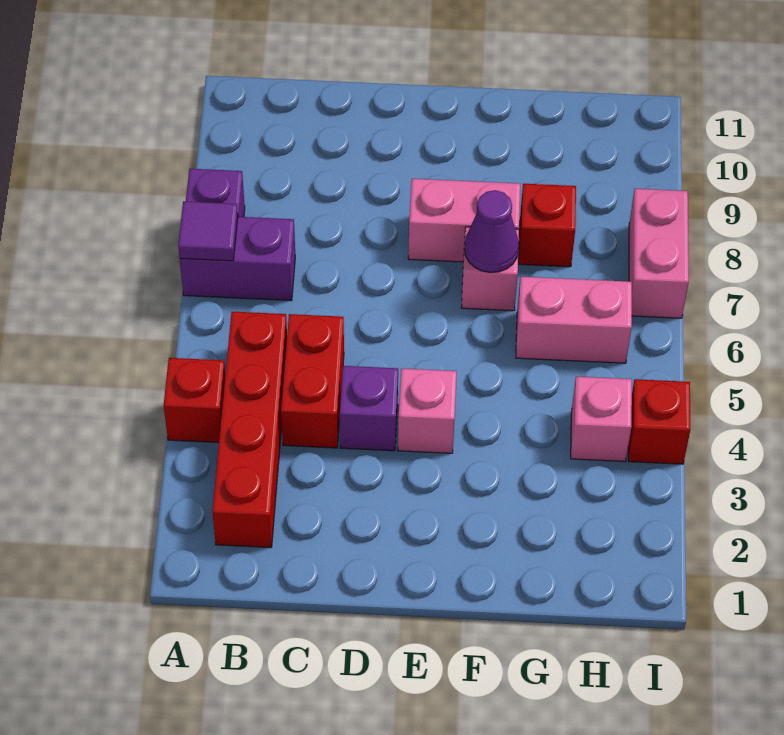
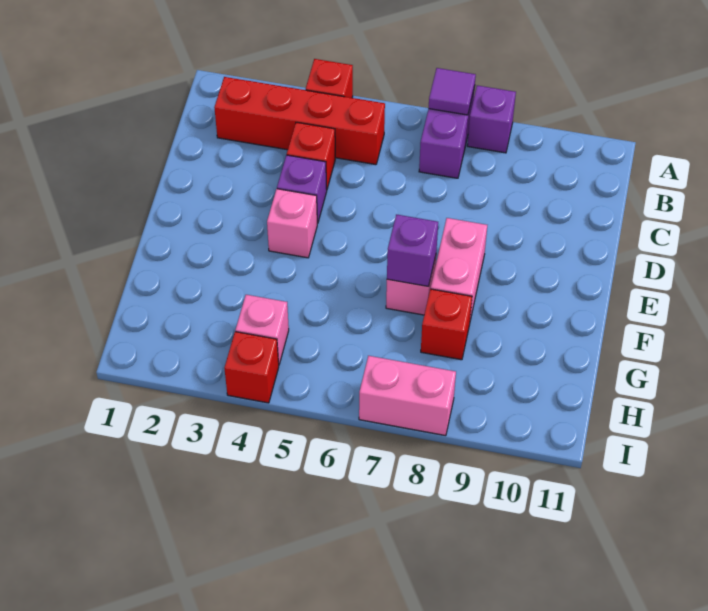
red brick C4:C5 level 1 -> red brick C4 level 1
purple cone F7 level 2 -> purple brick F7 level 2
pink brick G6:H6 level 1 -> none

